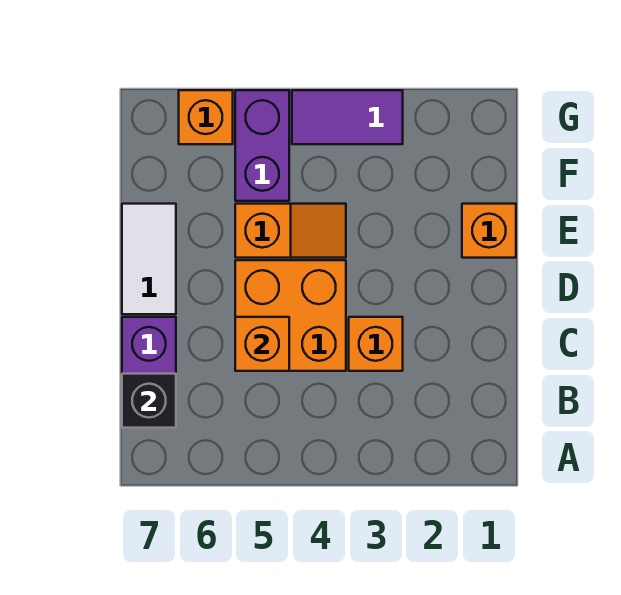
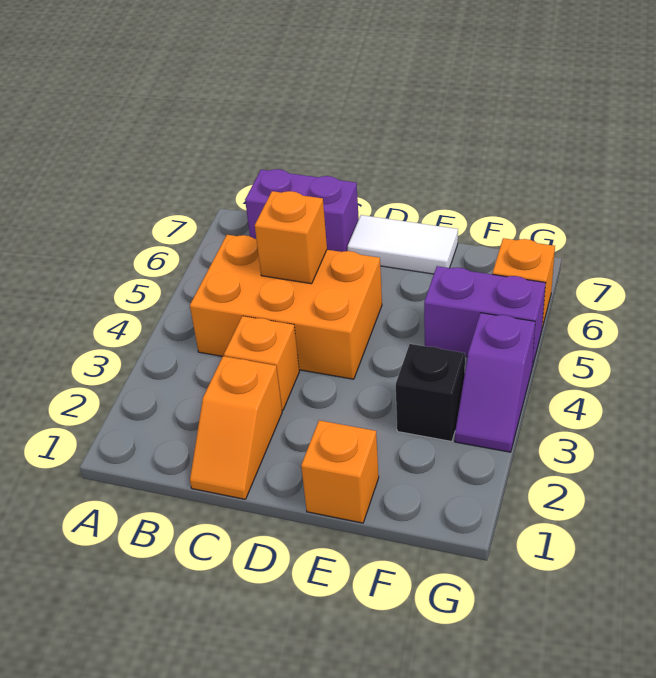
black brick B7 level 2 -> black brick F3 level 1
orange brick C4:D5 level 1 -> orange brick B4:D5 level 1
orange slope E4:E5 level 1 top 5 -> orange slope C1:C2 level 1 top 2
purple tile G3:G4 level 1 -> purple slope G3:G4 level 1 top 4

